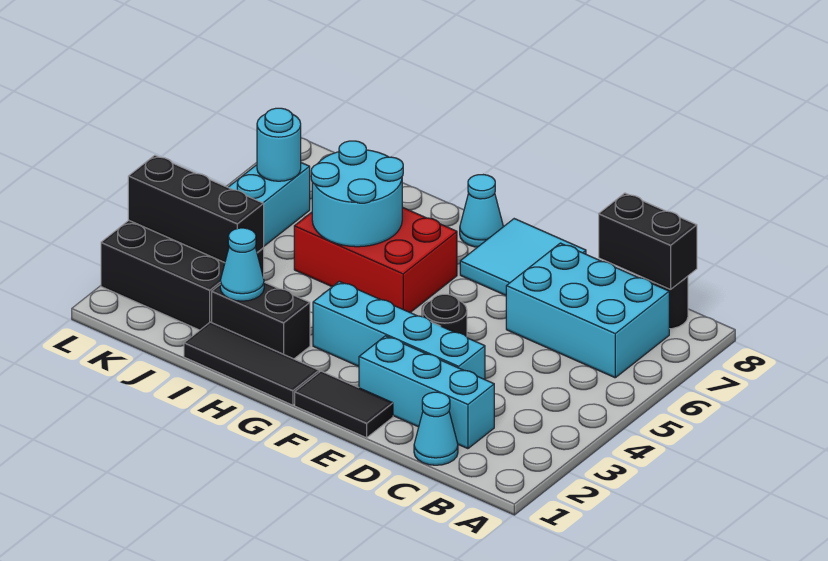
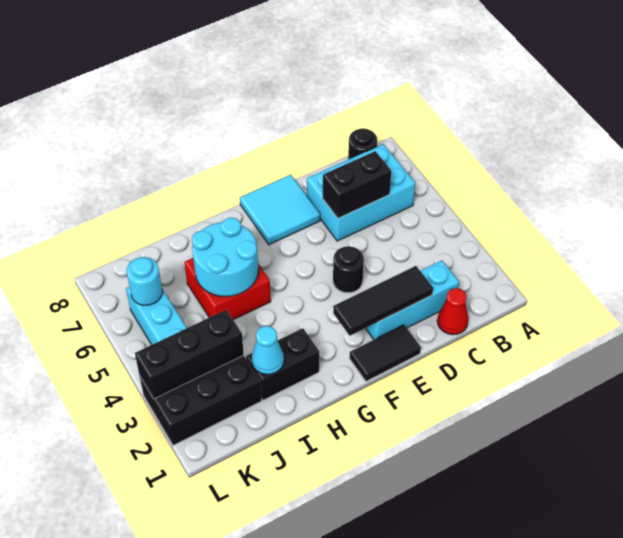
black brick B8:C8 level 2 -> black brick C6:D6 level 2
cyan cone C1 level 1 -> red cone C1 level 1
cyan brick D3:G3 level 1 -> none
black tile G1:I1 level 1 -> black tile D2:F2 level 2
red brick G5:I6 level 1 -> red brick H5:I6 level 1
cyan cone G8 level 1 -> none

